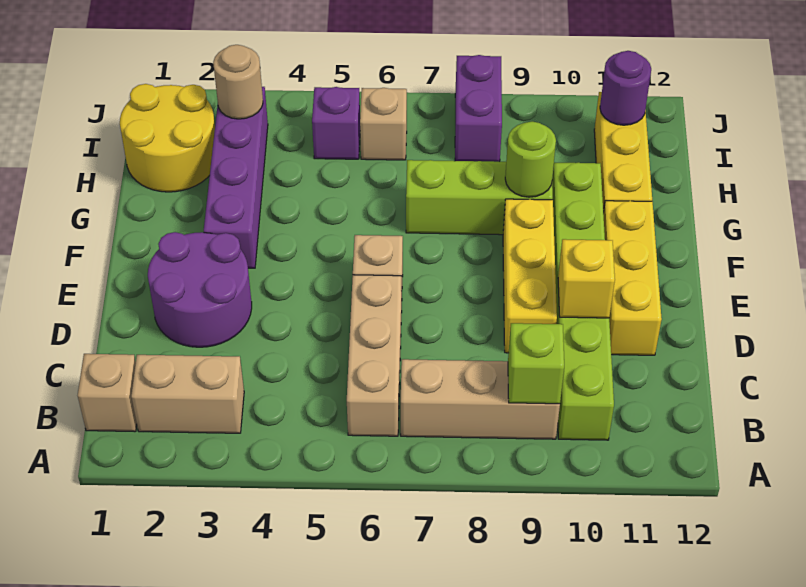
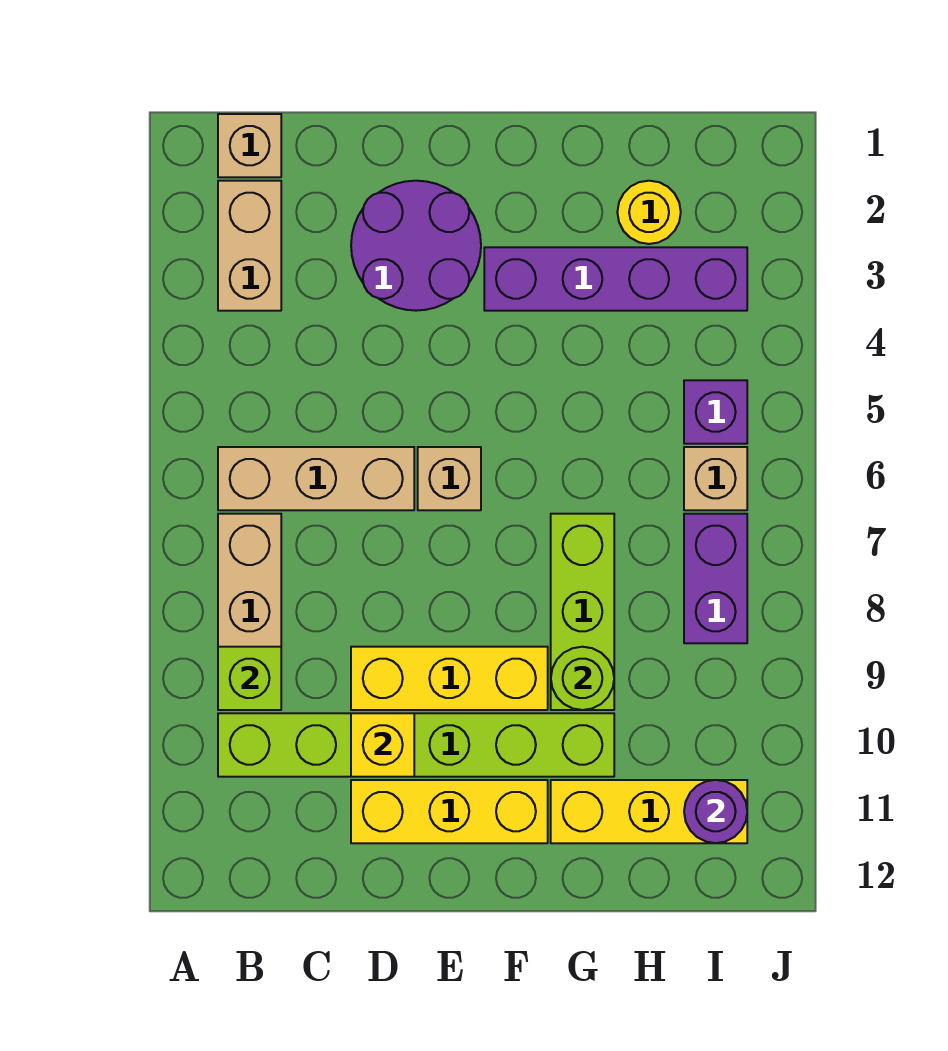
yellow round brick H1:I2 level 1 -> yellow round brick H2 level 1
tan round brick I3 level 2 -> none
purple brick I8:J8 level 1 -> purple brick I7:I8 level 1

